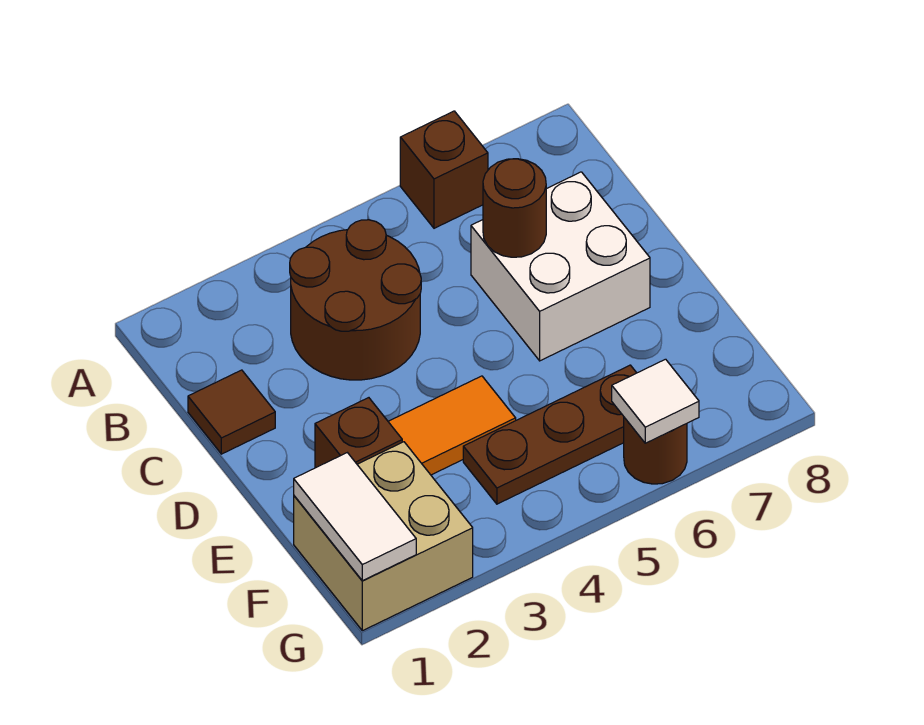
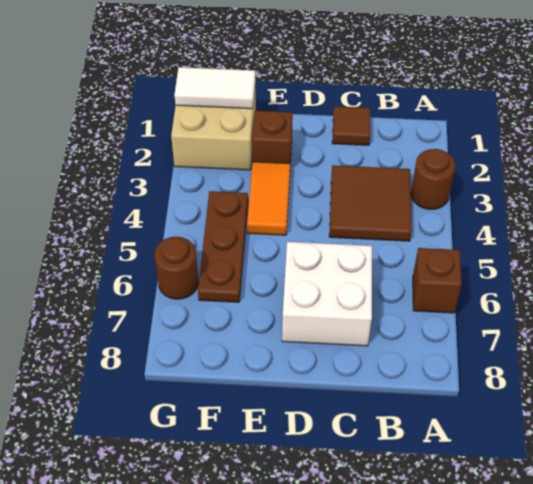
brown round brick B3:C4 level 1 -> brown tile B3:C4 level 1
brown round brick C6 level 2 -> brown round brick A3 level 1
white tile G6 level 2 -> none

